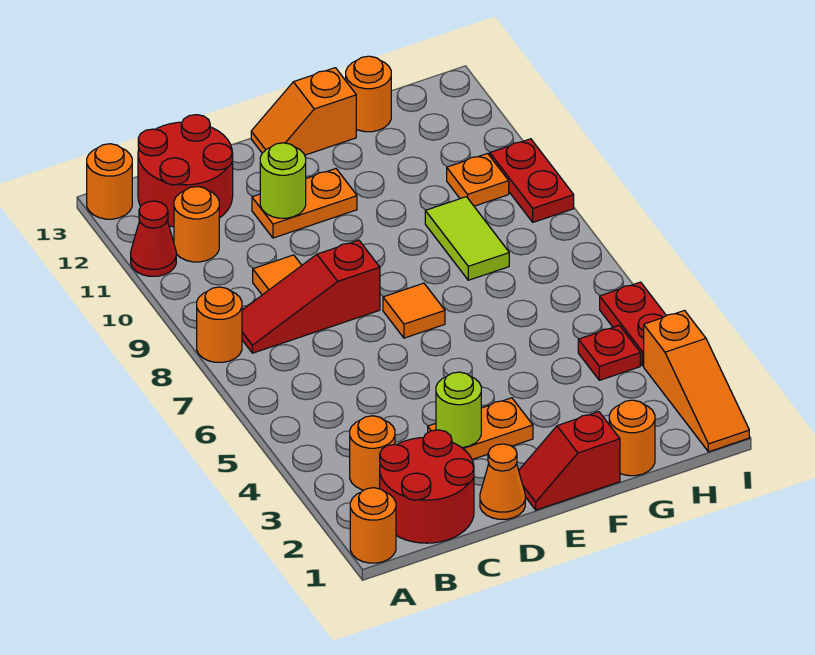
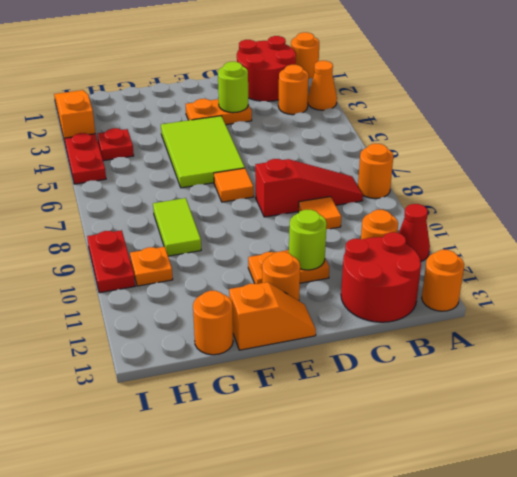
orange cone D1 level 1 -> orange cone A3 level 1
red slope E1:F1 level 1 top F -> none
none -> lime tile E4:F6 level 1
orange round brick G1 level 1 -> orange round brick E12 level 1

